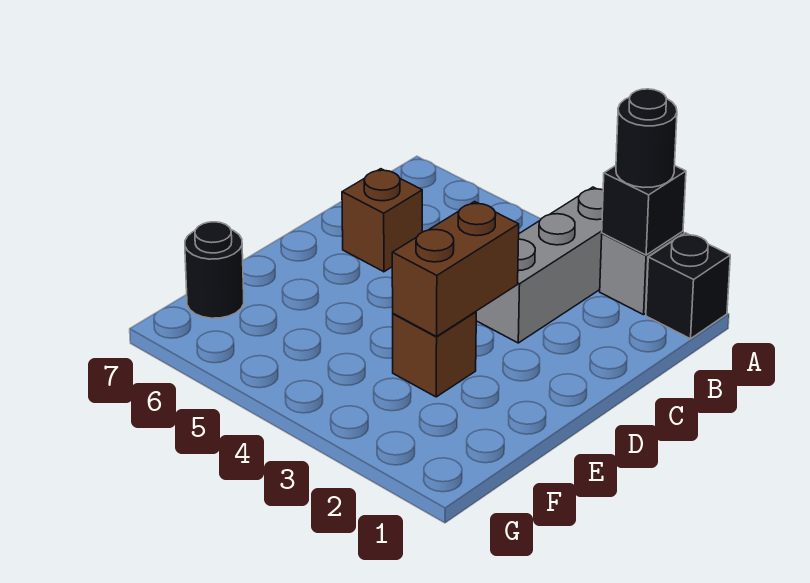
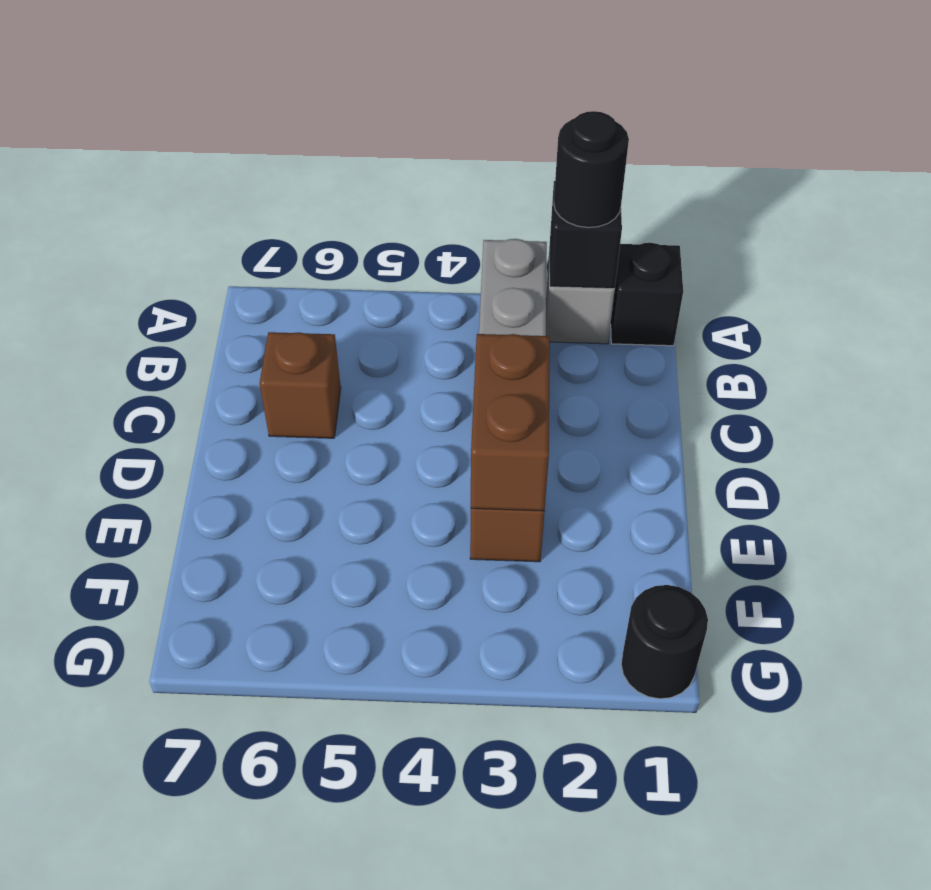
black round brick F7 level 1 -> black round brick G1 level 1

